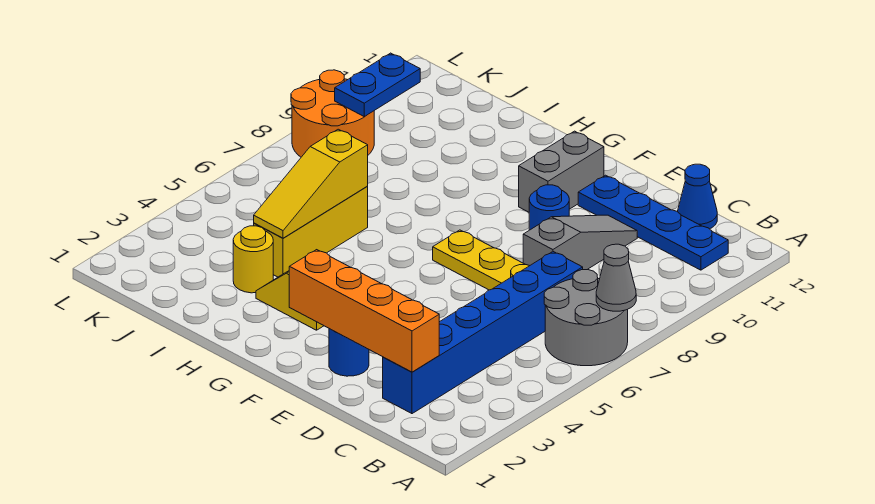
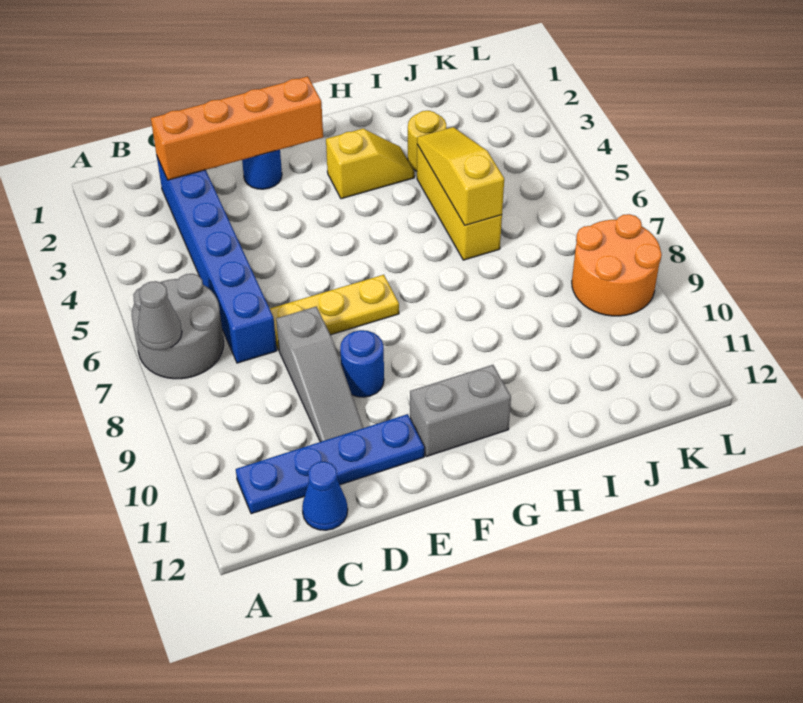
grey brick F10:F11 level 1 -> grey brick F11:G11 level 1
blue plate K9:K10 level 2 -> none

